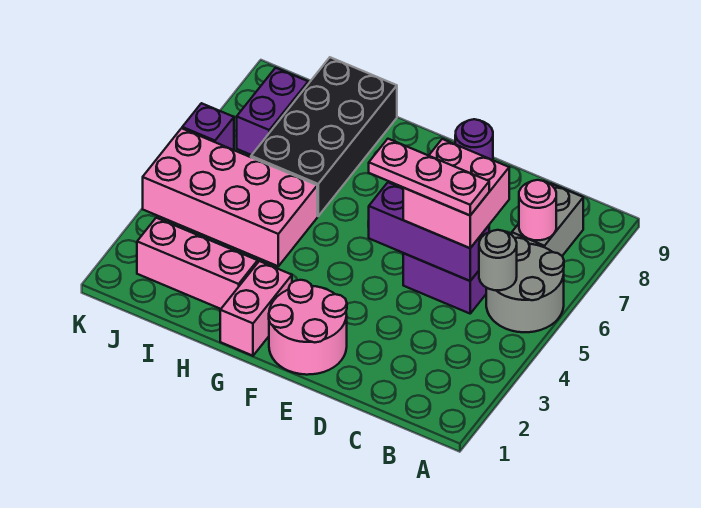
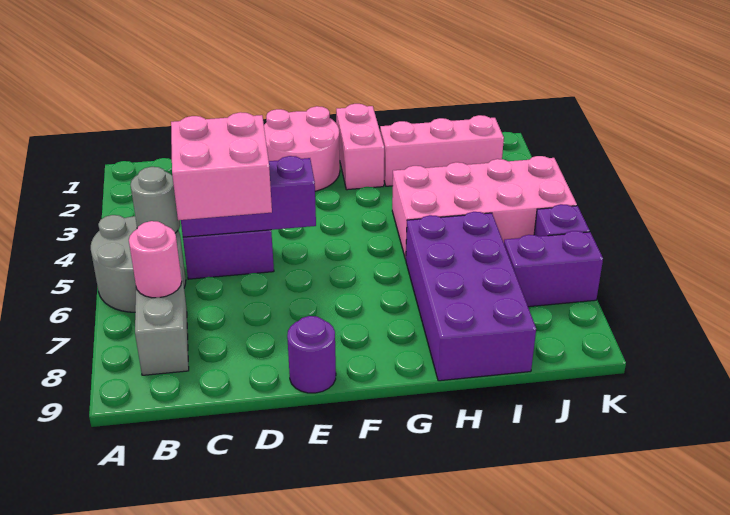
pink plate C5:E5 level 4 -> none
black brick H6:I9 level 1 -> purple brick H6:I9 level 1
purple brick J7:J8 level 1 -> purple brick J7:K7 level 1

